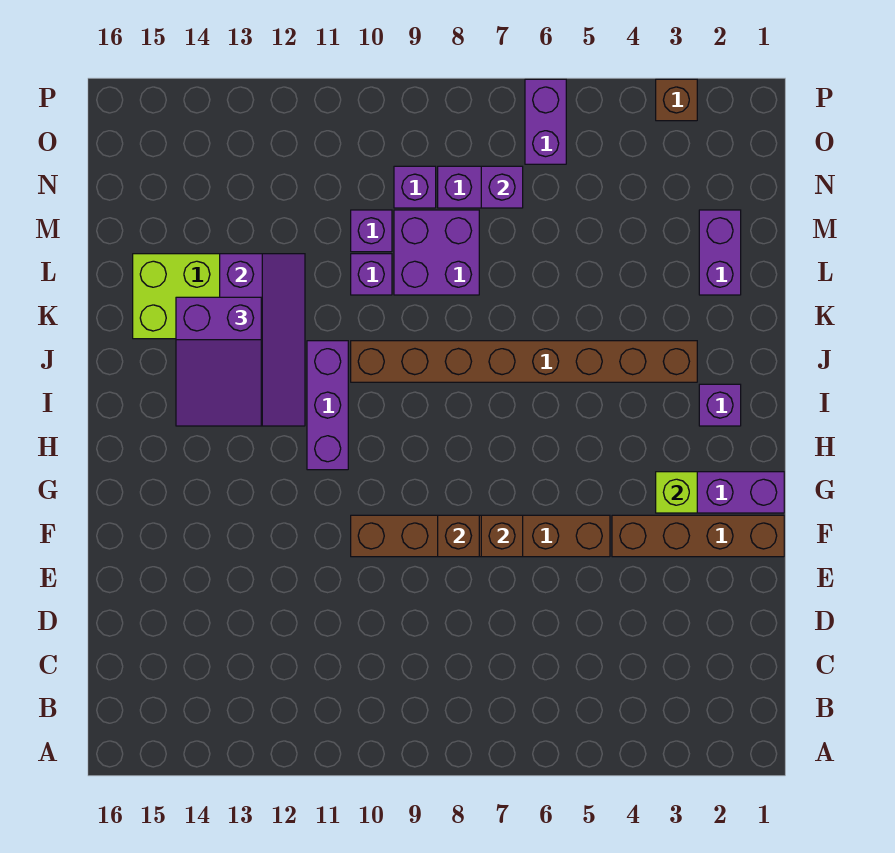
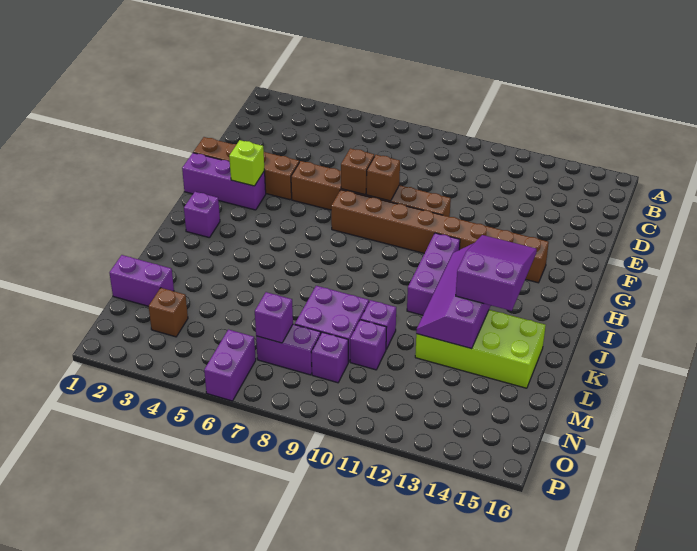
brown brick J3:J10 level 1 -> brown brick G7:G14 level 1
purple brick L2:M2 level 1 -> purple brick M1:M2 level 1
brown brick P3 level 1 -> brown brick N3 level 1

